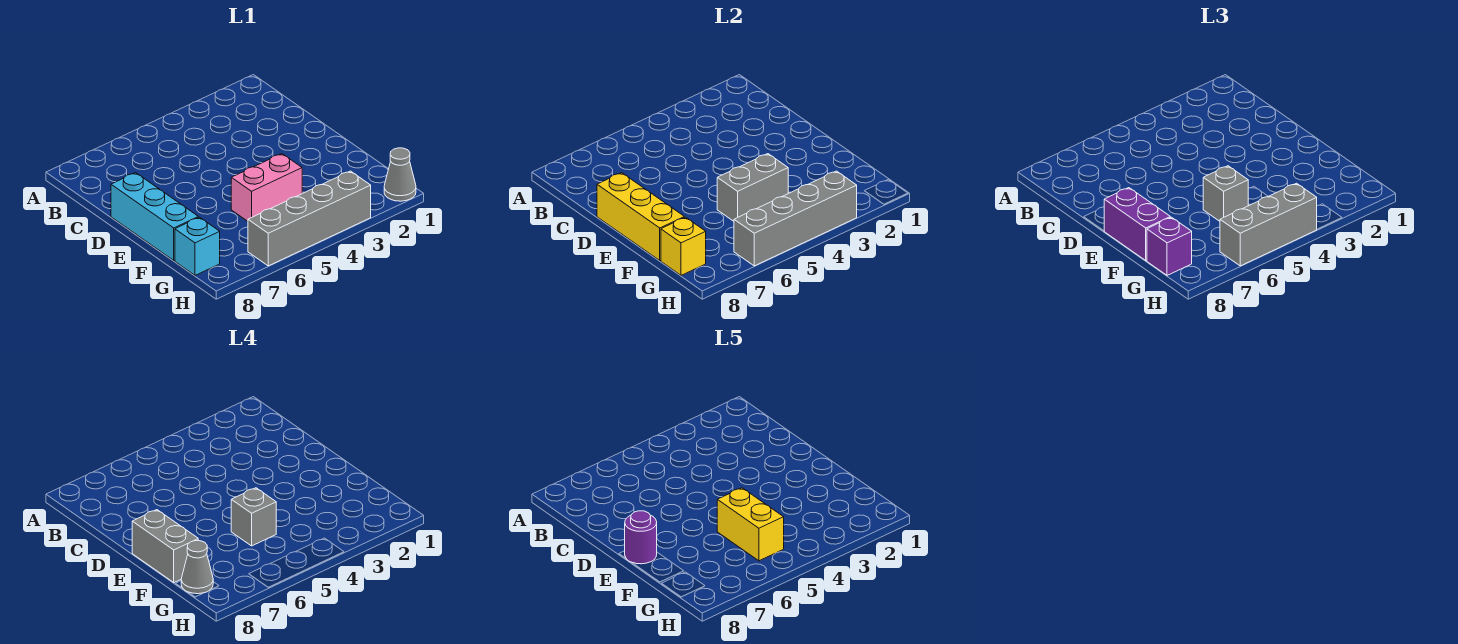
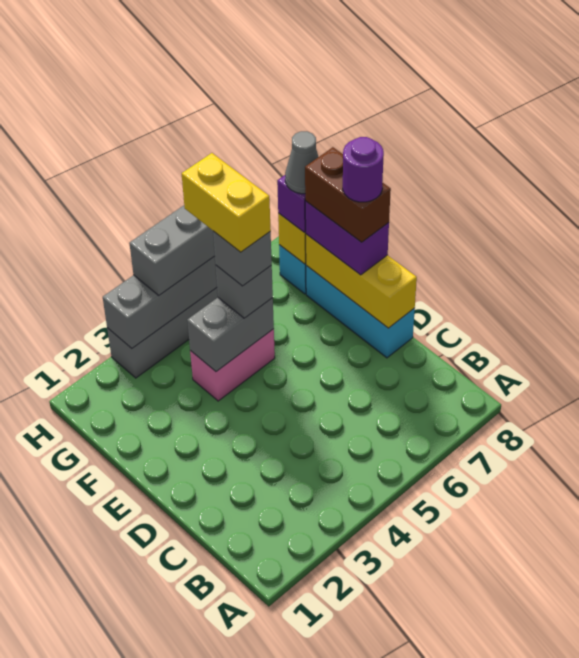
grey brick E8:F8 level 4 -> brown brick E8:F8 level 4
grey cone H1 level 1 -> none

